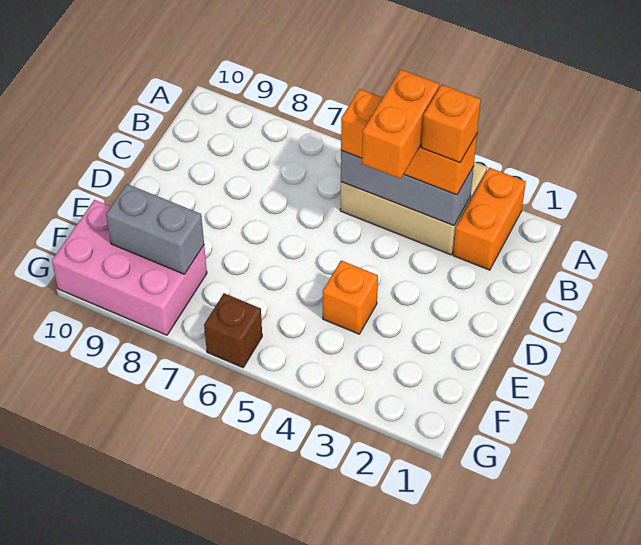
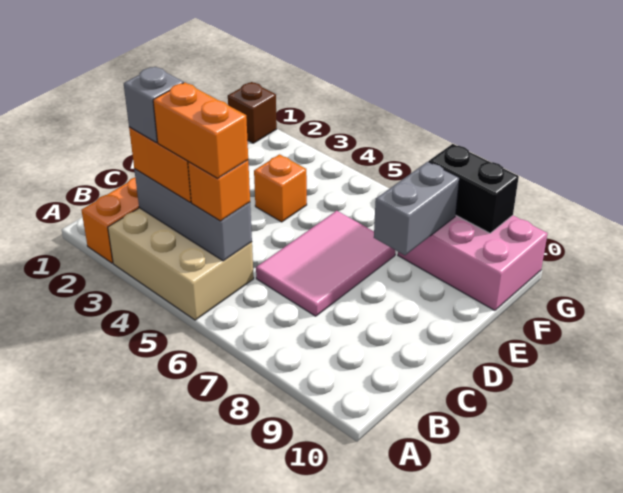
orange brick B3 level 4 -> grey brick B3 level 4
orange brick B4:C4 level 4 -> orange brick B4:B5 level 4
none -> pink tile C6:E7 level 1
grey brick F8:F9 level 2 -> grey brick E8:F8 level 2
brown brick G6 level 1 -> brown brick G1 level 1
none -> black brick G8:G9 level 2

